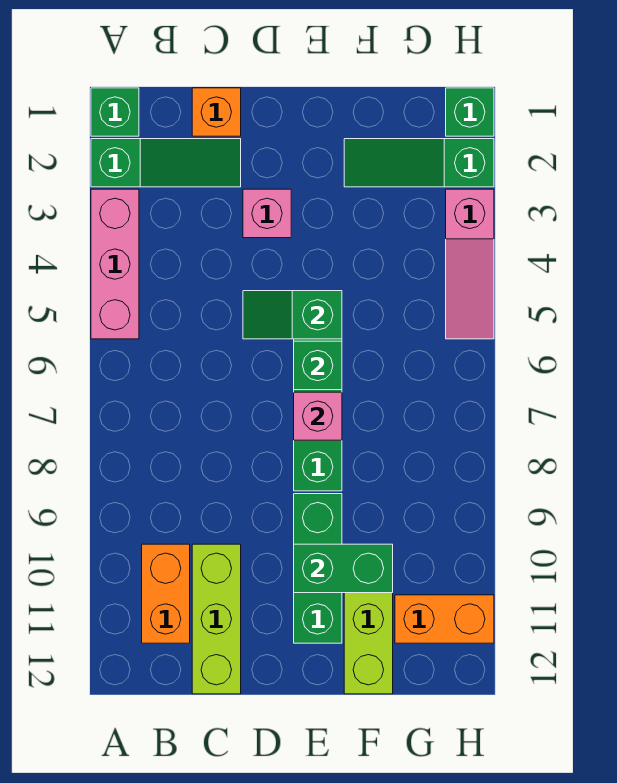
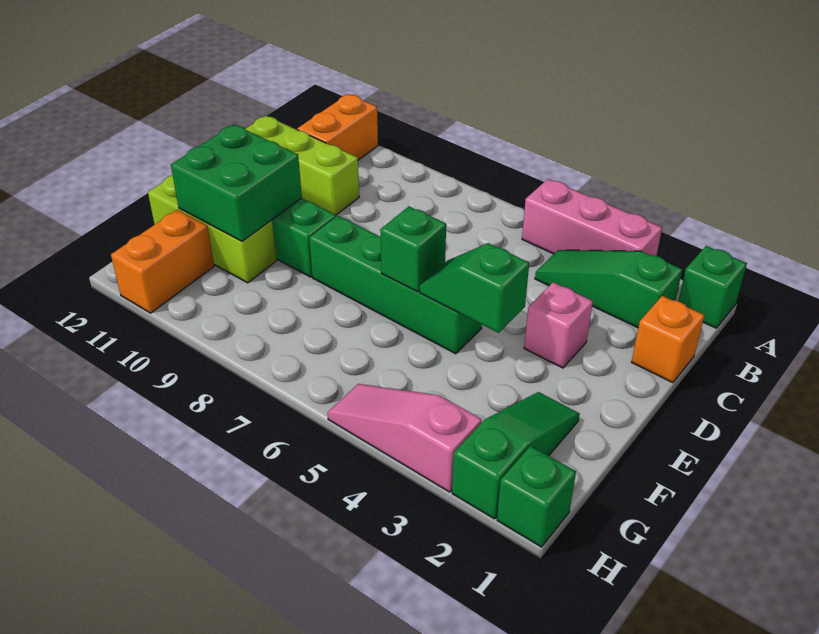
green slope A2:C2 level 1 top A -> green slope B2:B4 level 1 top 2
orange brick B10:B11 level 1 -> orange brick A11:B11 level 1
green slope D5:E5 level 2 top E -> green slope E4:E5 level 2 top 4
pink brick E7 level 2 -> none
green brick E10:F10 level 2 -> green brick E10:F11 level 2

